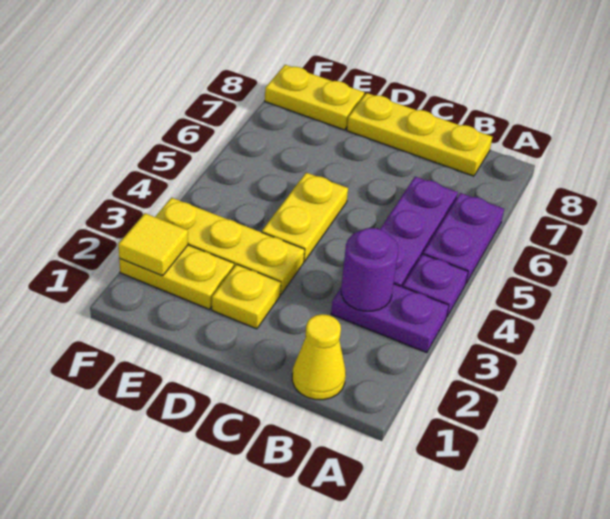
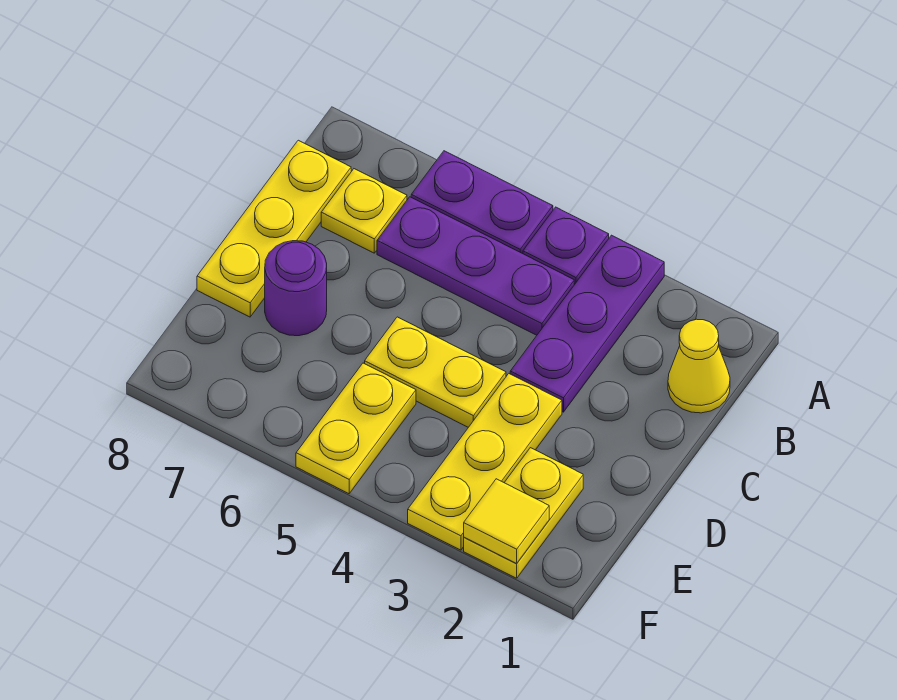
purple plate A3:B3 level 1 -> purple plate A3:C3 level 1
purple round brick B3 level 2 -> purple round brick D7 level 1
yellow plate D2 level 1 -> yellow plate B7 level 1
yellow plate E8:F8 level 1 -> yellow plate E5:F5 level 1

